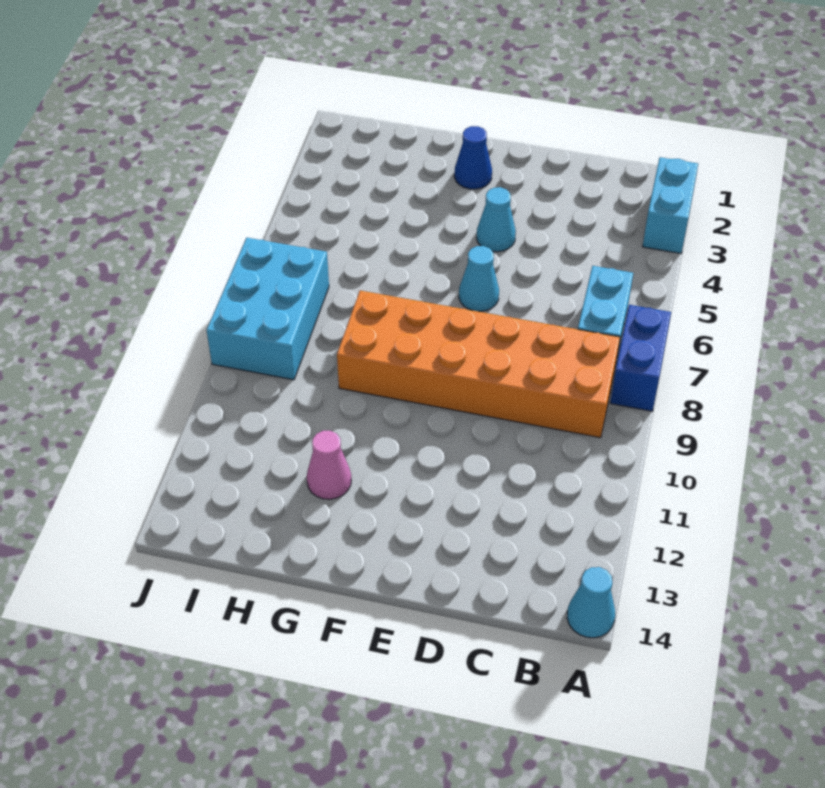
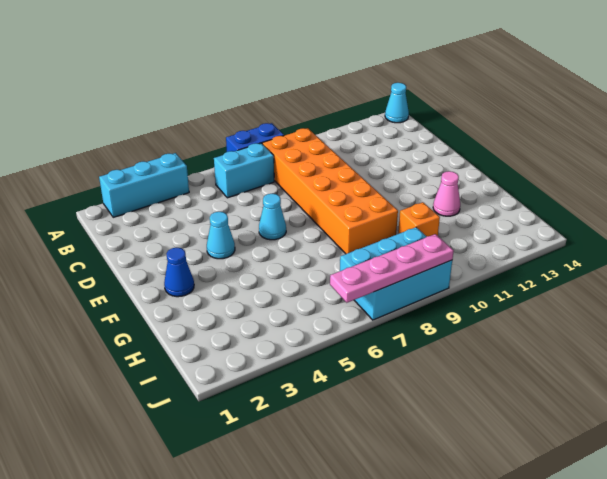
cyan brick A2:A3 level 1 -> cyan brick A2:A4 level 1
none -> orange brick H10 level 1
none -> pink plate J6:J9 level 2

